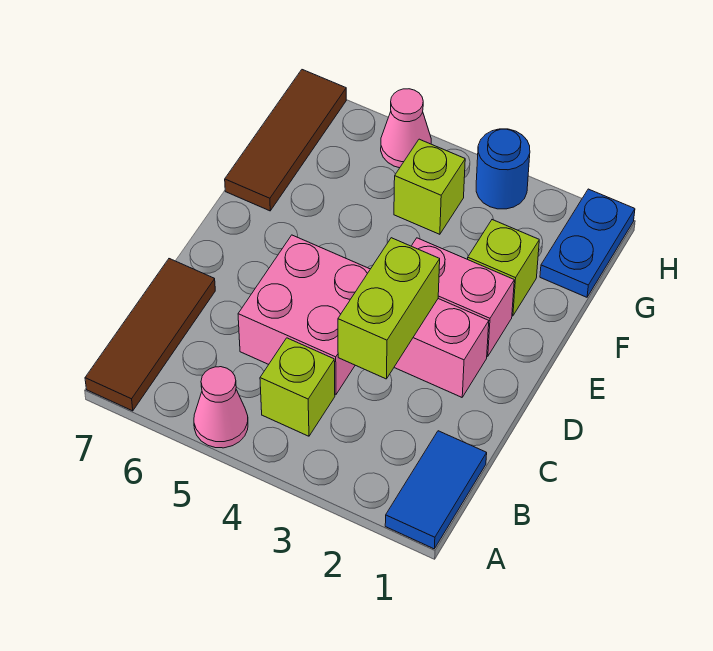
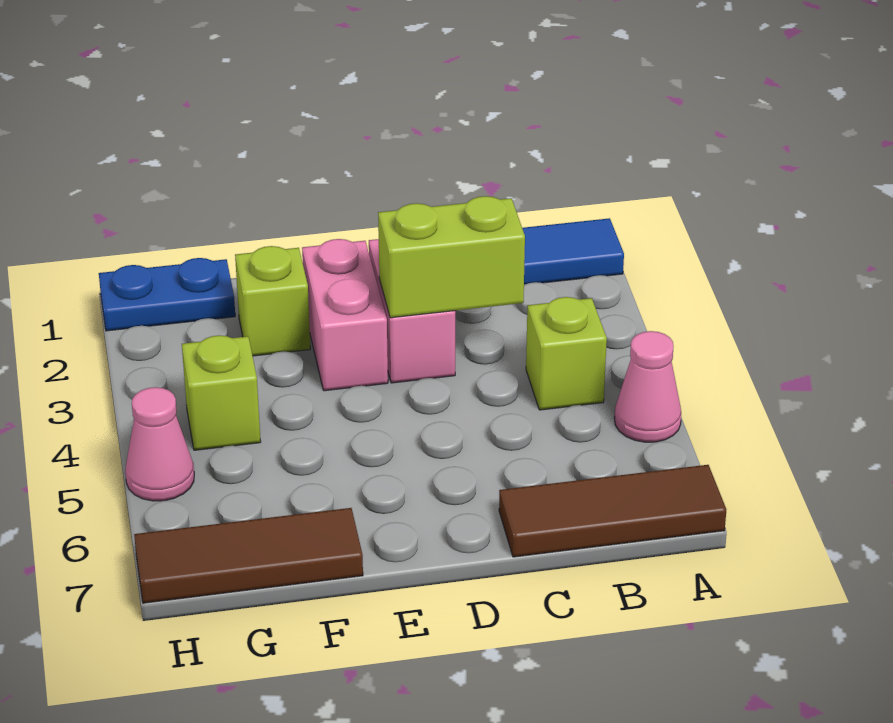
pink brick C4:D5 level 1 -> none
blue round brick H3 level 1 -> none

